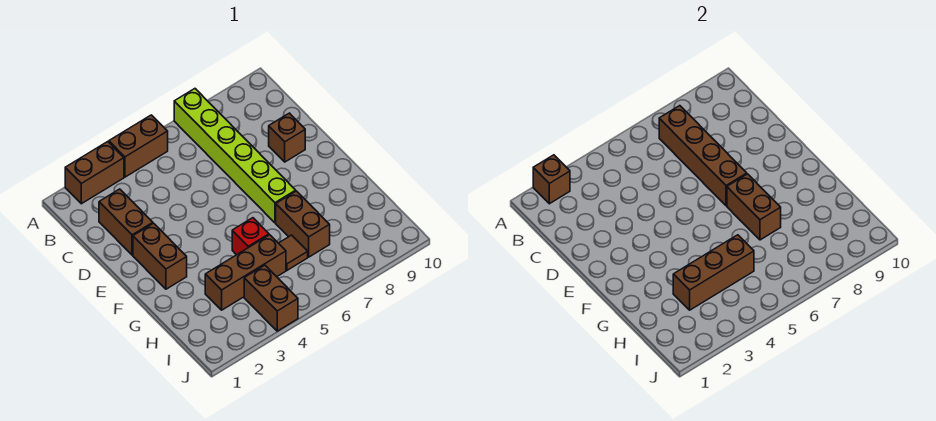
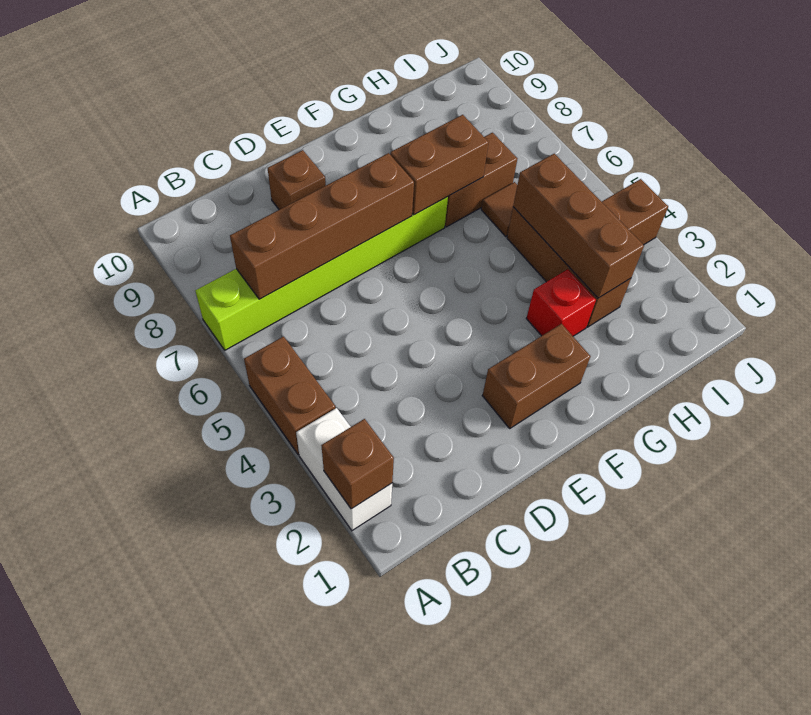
brown brick A2:A3 level 1 -> white brick A2:A3 level 1
brown brick C2:D2 level 1 -> none
red brick G5 level 1 -> red brick G3 level 1

